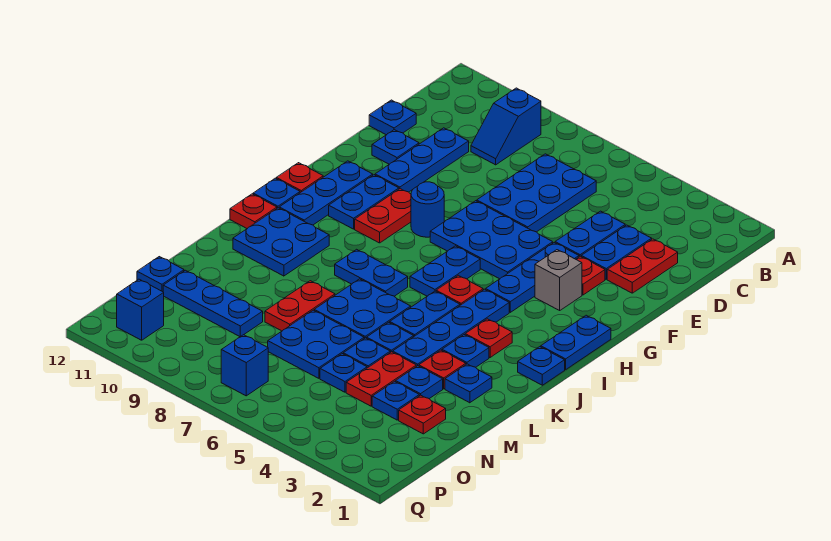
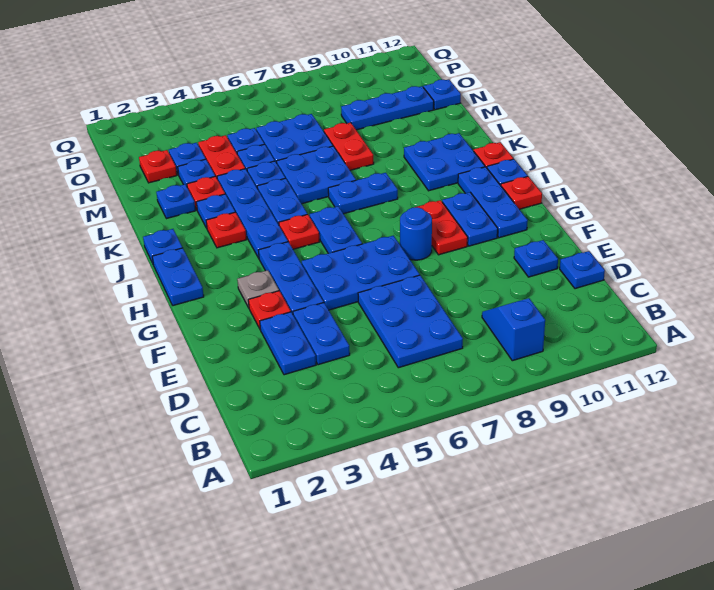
red plate D2:E2 level 1 -> none
blue plate D10:F10 level 1 -> none
grey brick G3 level 1 -> grey plate G3 level 1
blue brick P7 level 1 -> none
blue brick P11 level 1 -> none

